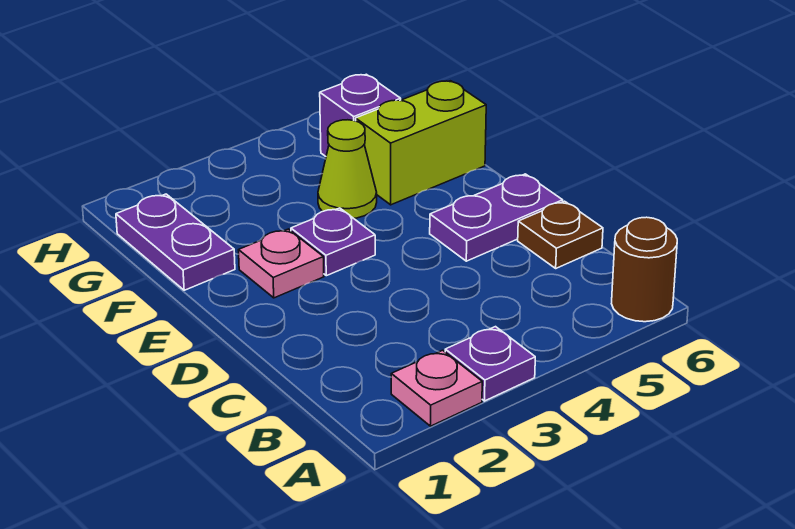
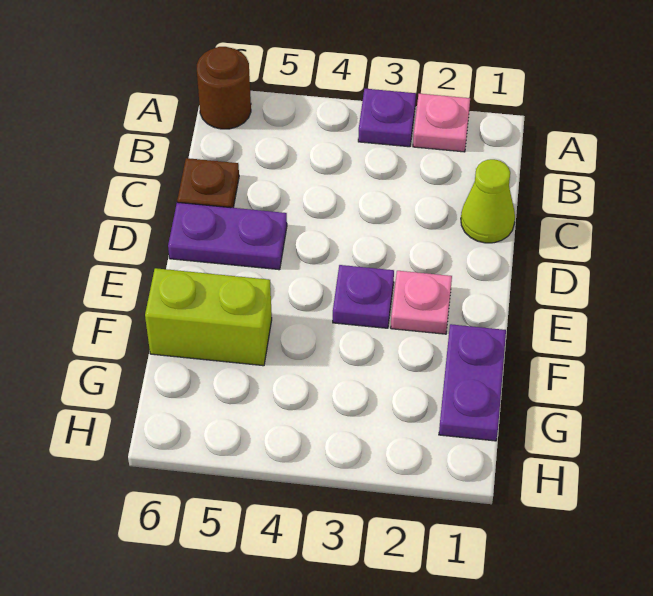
lime cone F4 level 1 -> lime cone C1 level 1
purple brick G5 level 1 -> none

